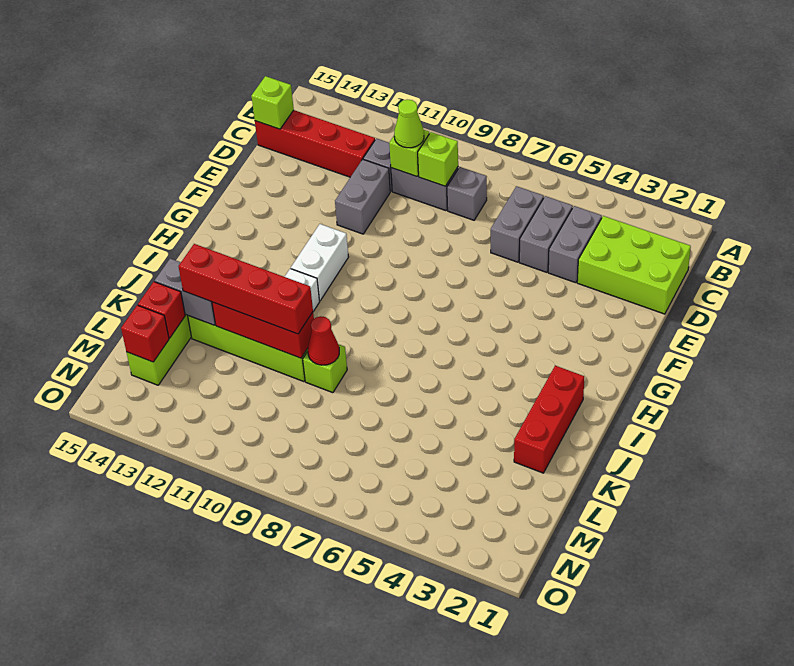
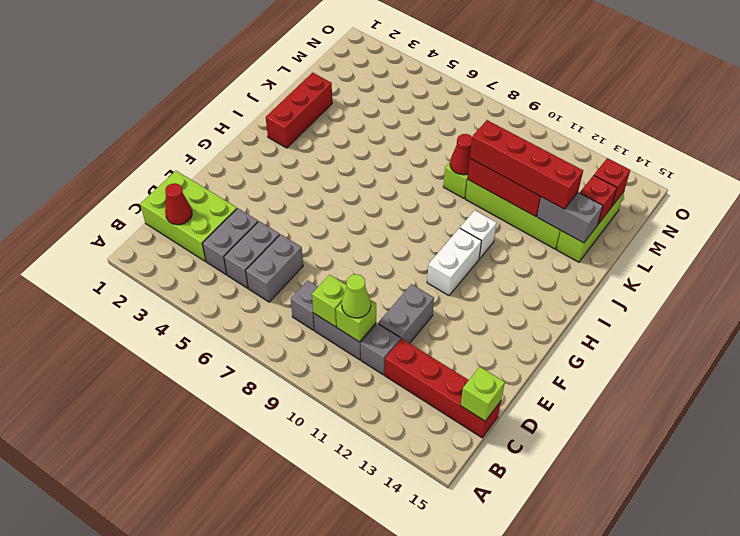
none -> red cone C2 level 2

